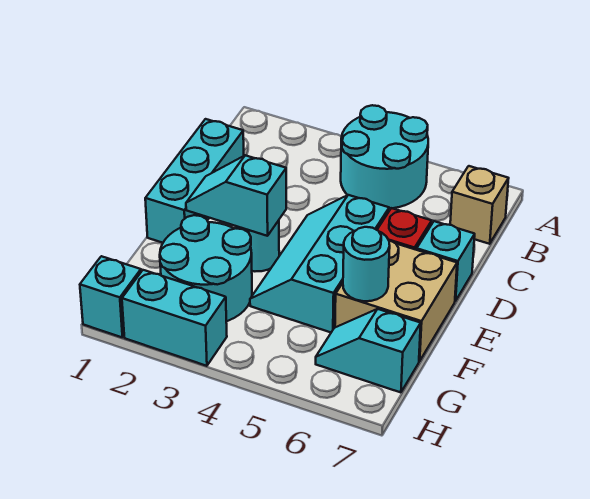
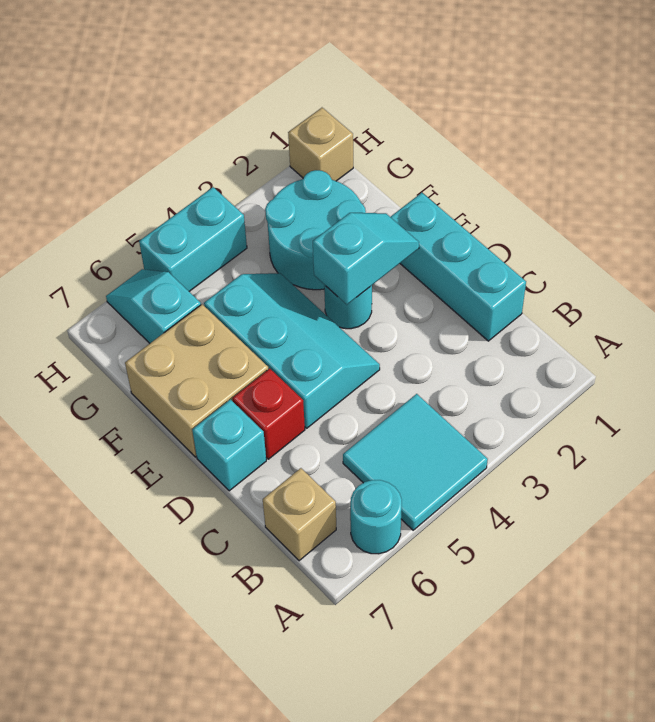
cyan round brick A4:B5 level 1 -> cyan tile A4:B5 level 1
cyan round brick F6 level 2 -> cyan round brick A6 level 1
cyan slope G6:G7 level 1 top 7 -> cyan slope G6:H6 level 1 top G
cyan brick H1 level 1 -> tan brick H1 level 1
cyan brick H2:H3 level 1 -> cyan brick H4:H5 level 1

